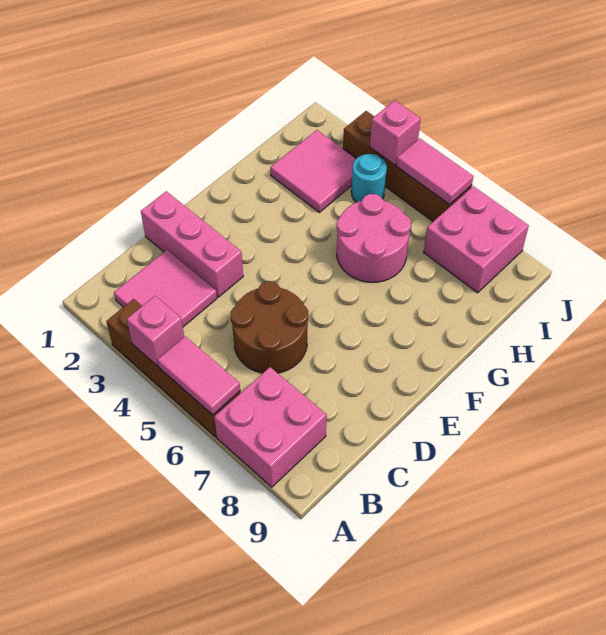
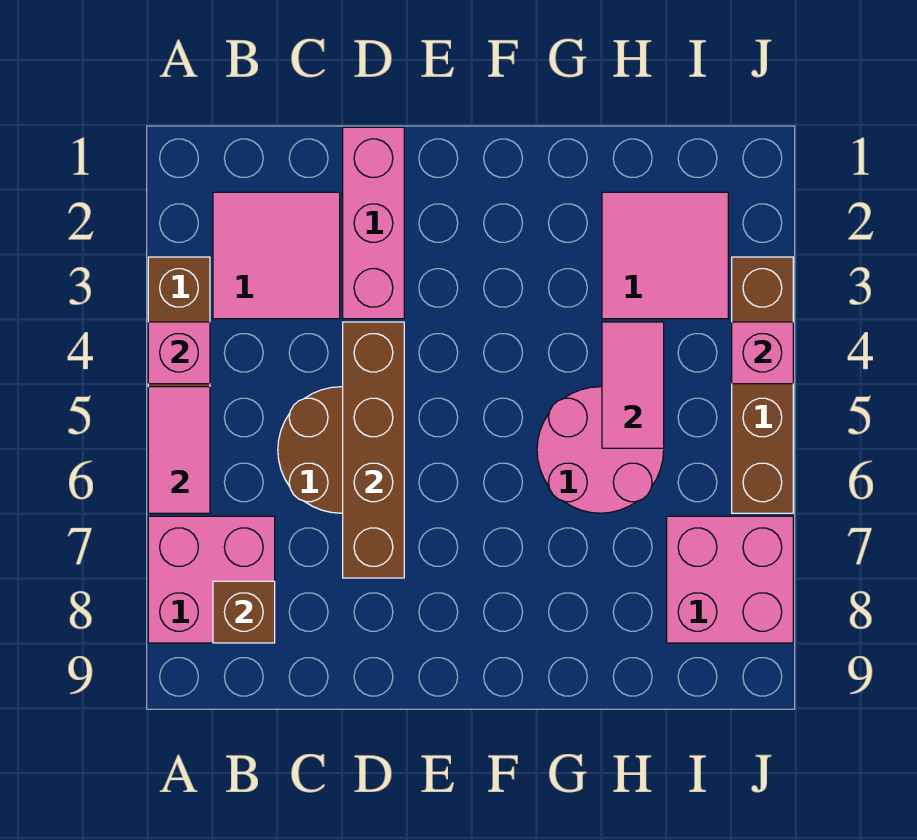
none -> brown brick B8 level 2
none -> brown brick D4:D7 level 2
cyan round brick I4 level 1 -> none
pink tile J5:J6 level 2 -> pink tile H4:H5 level 2

